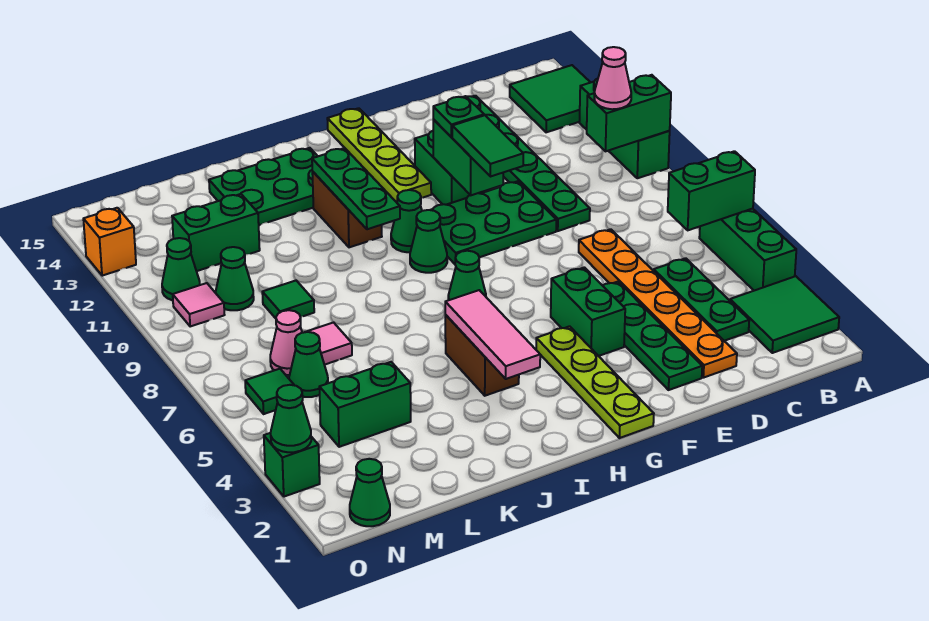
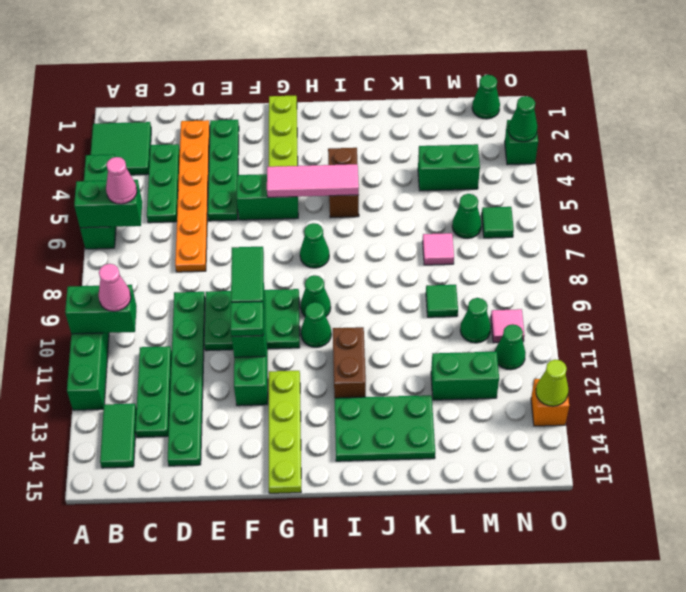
green tile A13:B14 level 1 -> green tile B13:B14 level 1
green brick F4:F5 level 1 -> green brick F5:G5 level 1
pink tile I3:I5 level 2 -> pink tile G5:I5 level 2
green plate I10:I12 level 2 -> green plate C11:C13 level 1
pink cone M7 level 1 -> pink cone B6 level 3
none -> lime cone O13 level 2

